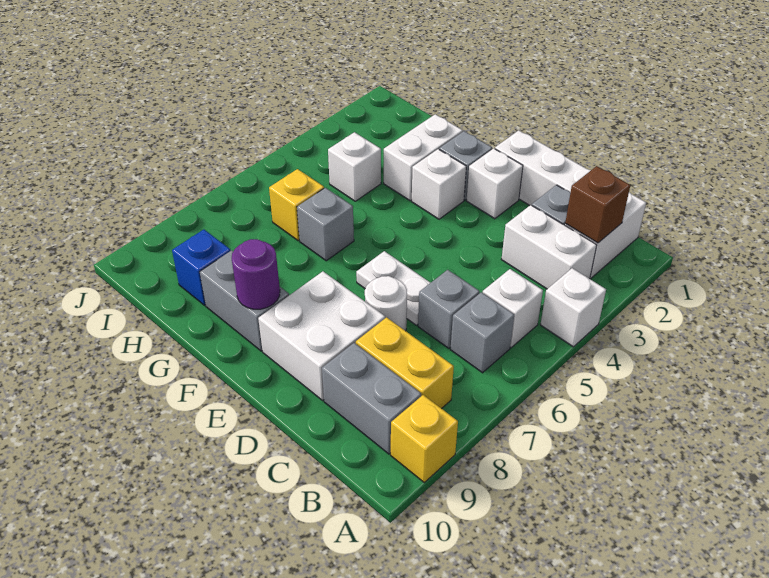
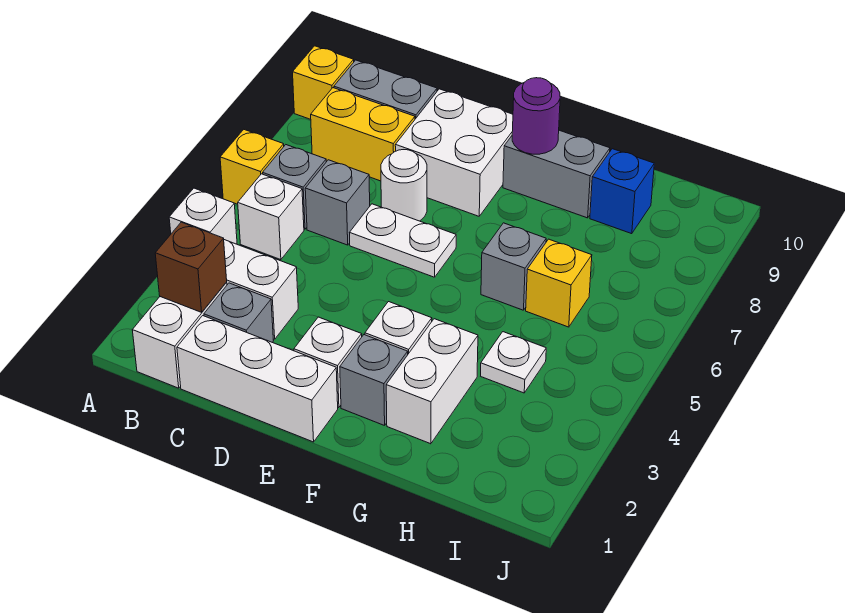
none -> yellow brick A6 level 1
white brick H4 level 1 -> white plate H4 level 1

